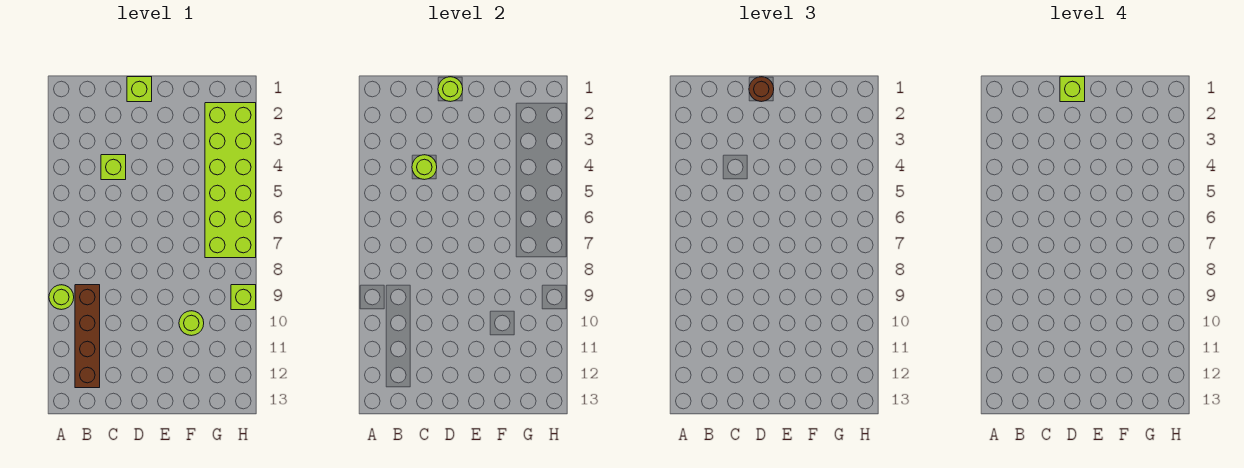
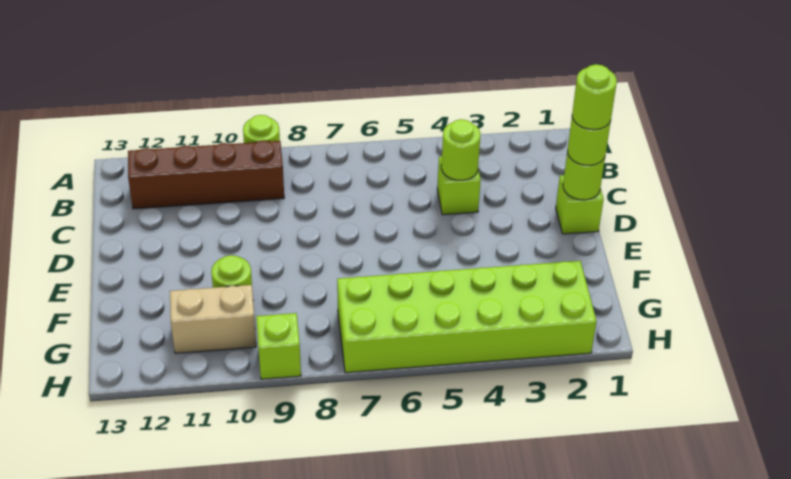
brown round brick D1 level 3 -> lime round brick D1 level 3
lime brick D1 level 4 -> lime round brick D1 level 4
none -> tan brick G10:G11 level 1

